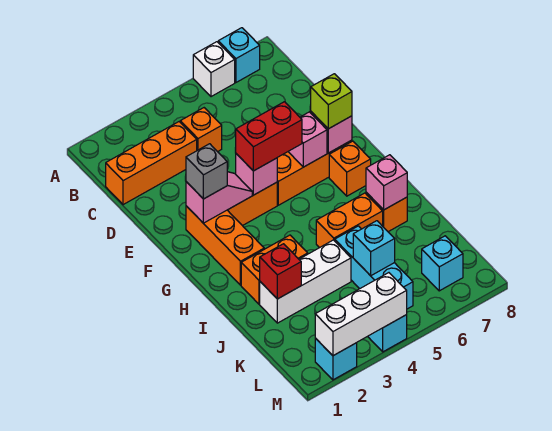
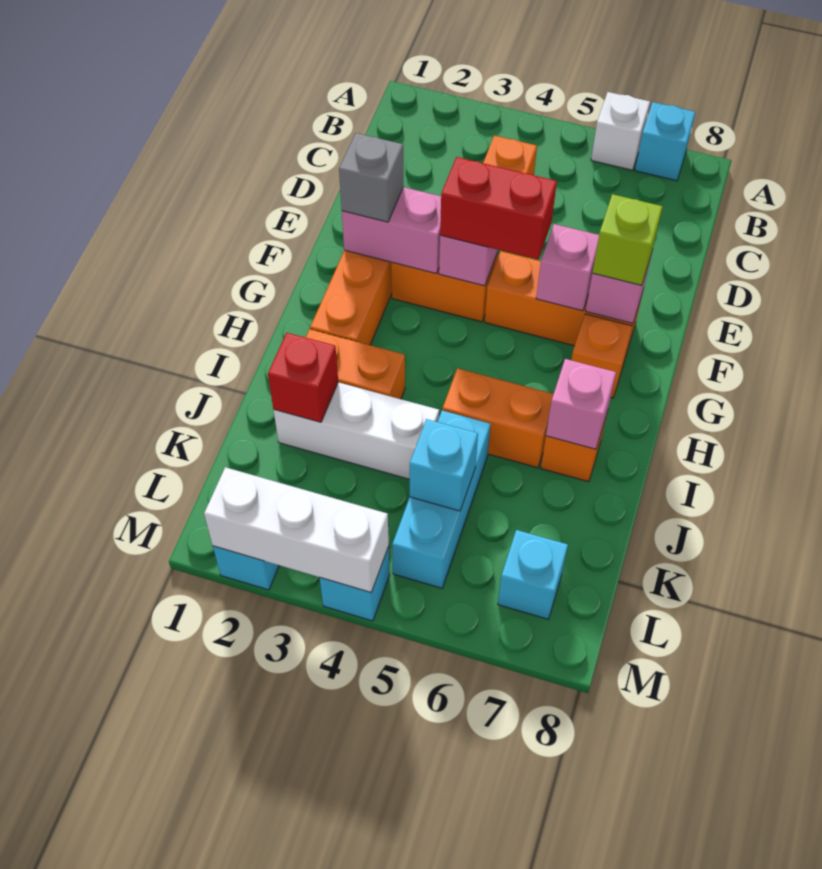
orange brick C1:C3 level 1 -> none
pink slope F2:F3 level 2 top 2 -> pink brick F2:F3 level 2

